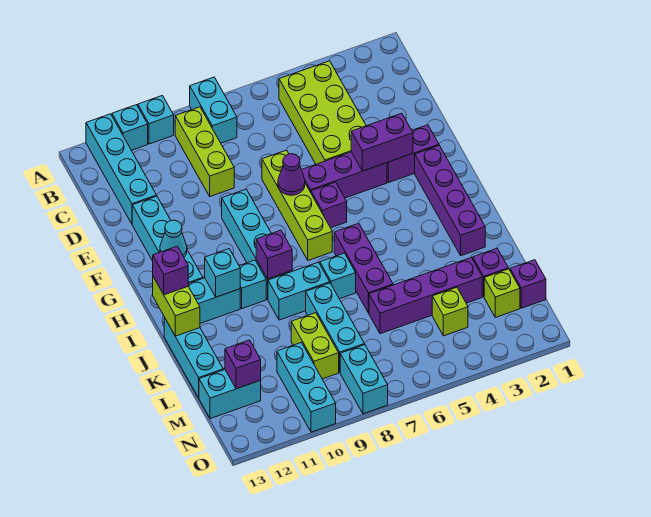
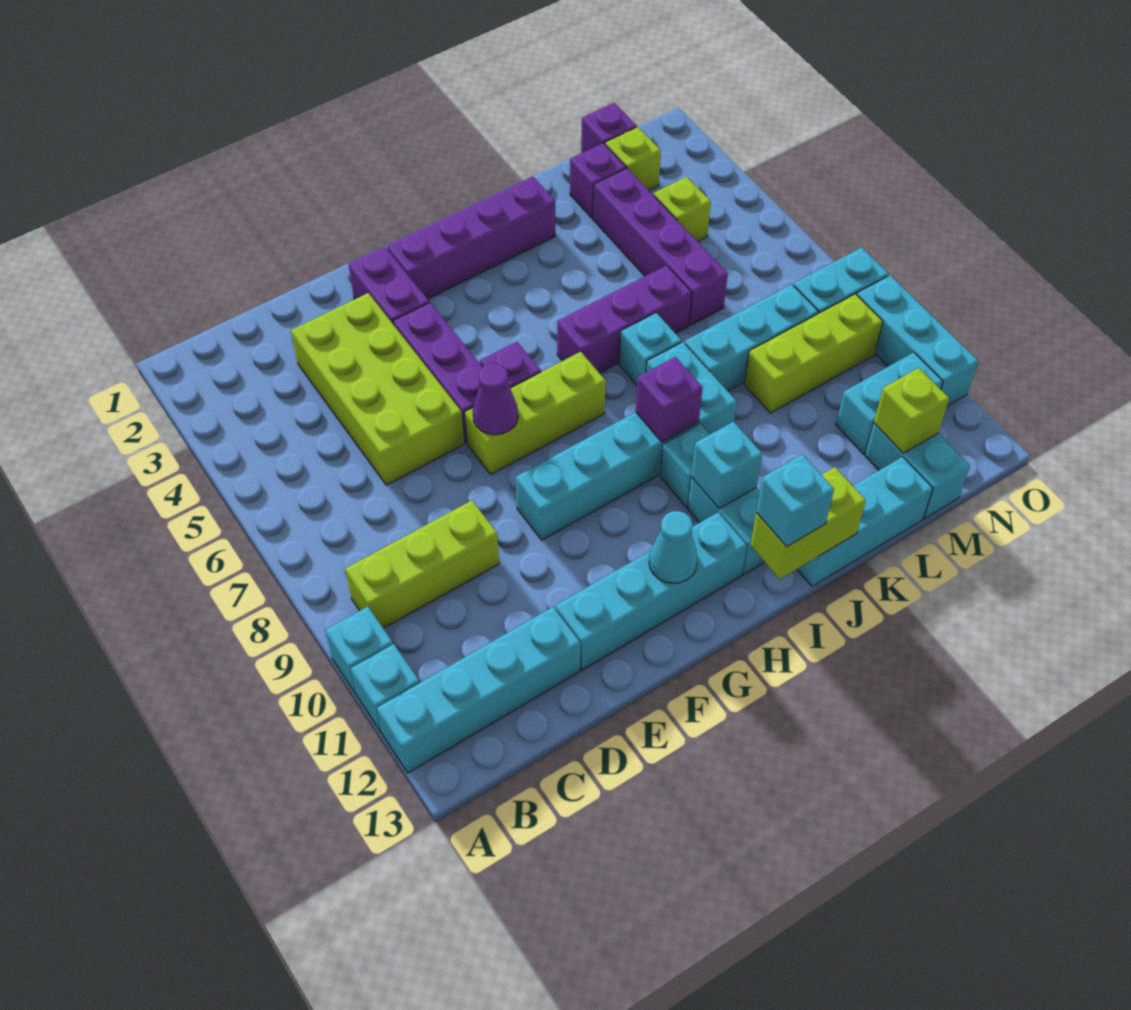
cyan brick A8:B8 level 1 -> cyan brick M11:N11 level 1
lime brick B4:E5 level 1 -> lime brick D3:E6 level 1
lime brick E7:H7 level 1 -> lime brick F7:H7 level 1
purple brick F3:F4 level 2 -> none
purple brick I13 level 3 -> cyan brick I13 level 3
lime brick L9:M9 level 1 -> lime brick L9:N9 level 1
cyan brick M10:O10 level 1 -> cyan brick O9:O11 level 1
purple brick M12 level 2 -> lime brick M12 level 2

